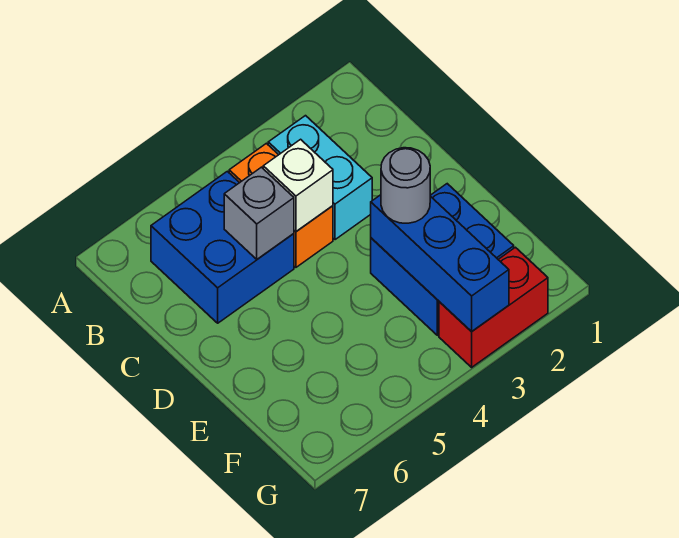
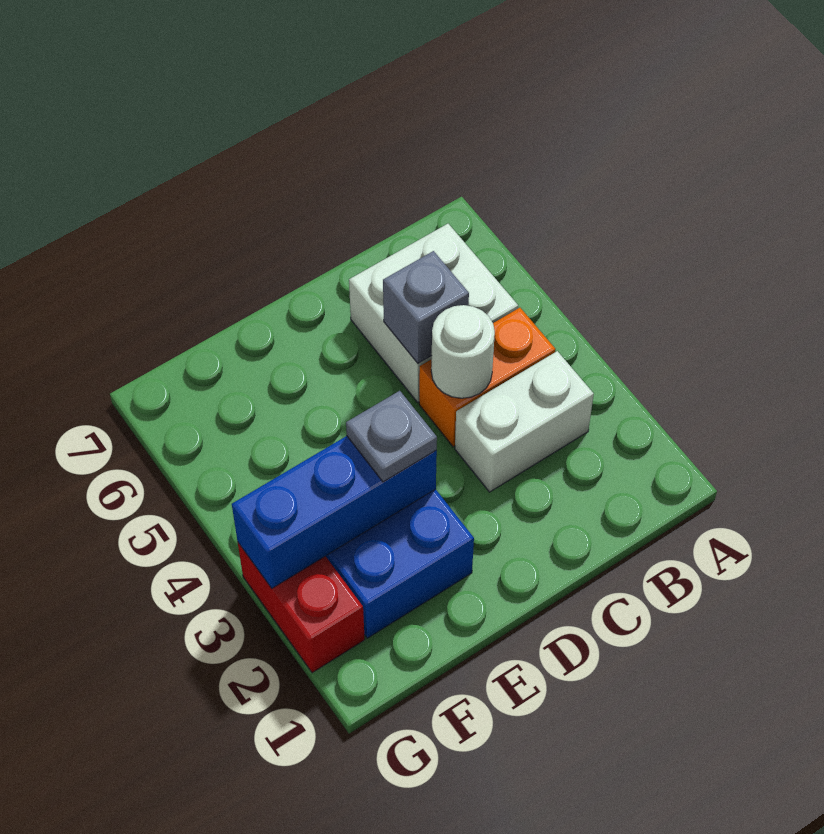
cyan brick B3:C3 level 1 -> white brick B3:C3 level 1
blue brick B5:C6 level 1 -> white brick B5:C6 level 1
white brick C4 level 2 -> white round brick C4 level 2
grey round brick E3 level 3 -> grey plate E3 level 3

